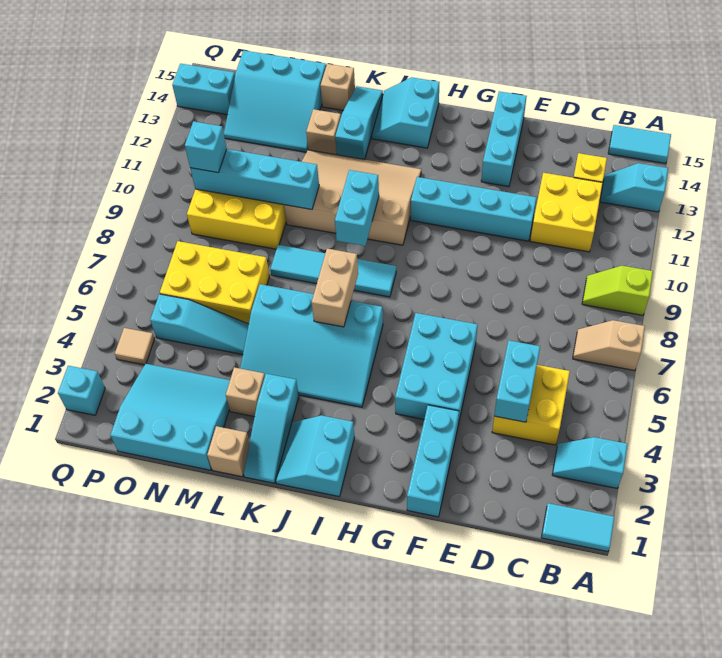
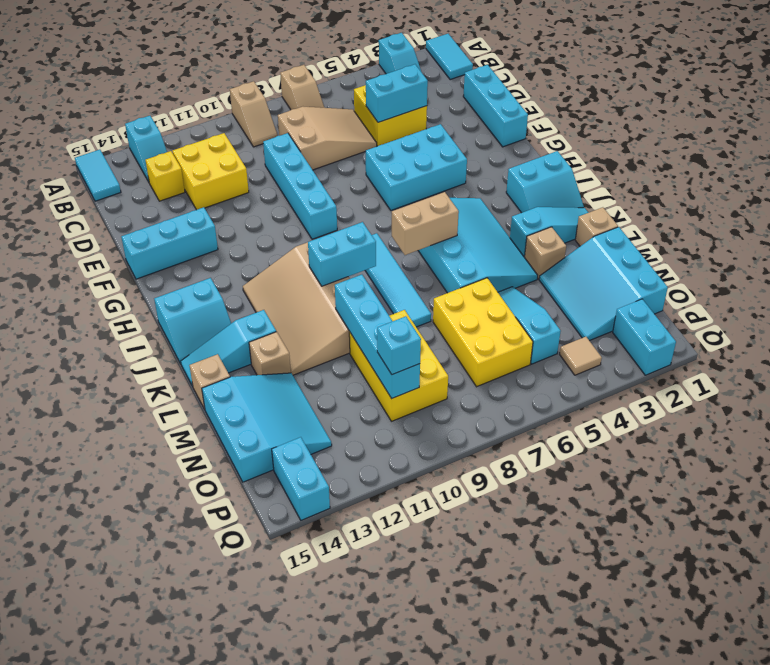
lime slope A9:B9 level 1 top A -> tan slope A9:B9 level 1 top A
none -> tan slope C6:D8 level 1 top 8
cyan brick E11:H11 level 1 -> cyan brick D9:G9 level 1
cyan brick F1:F3 level 1 -> cyan brick D1:F1 level 1
cyan brick Q2 level 1 -> cyan brick P2:Q2 level 1

